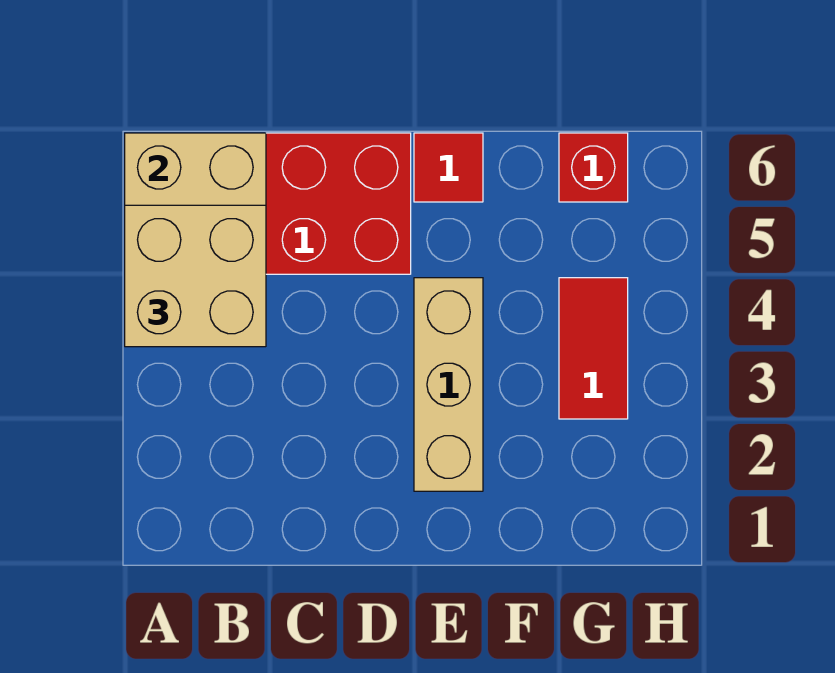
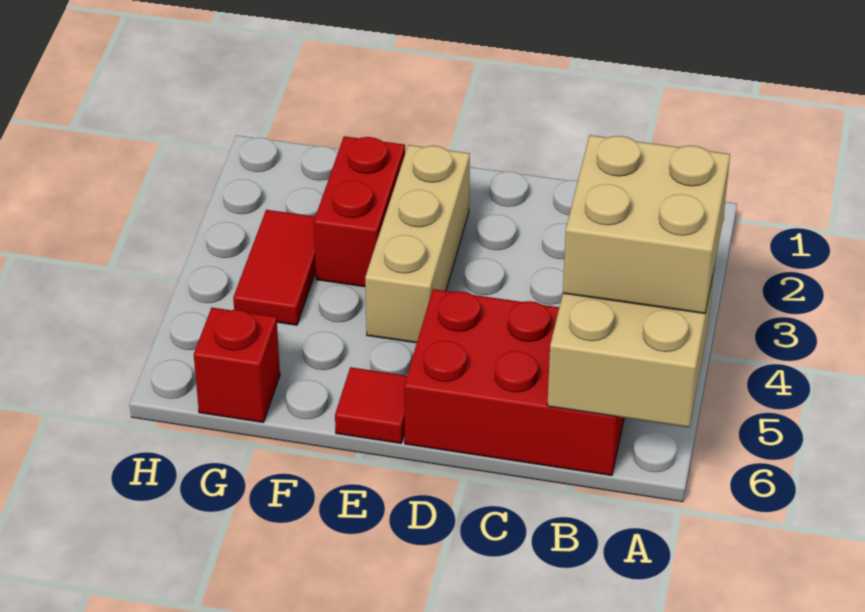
none -> red brick F2:F3 level 1

